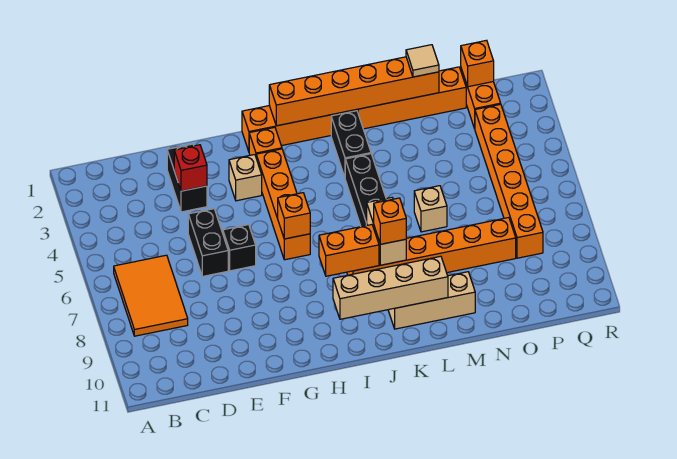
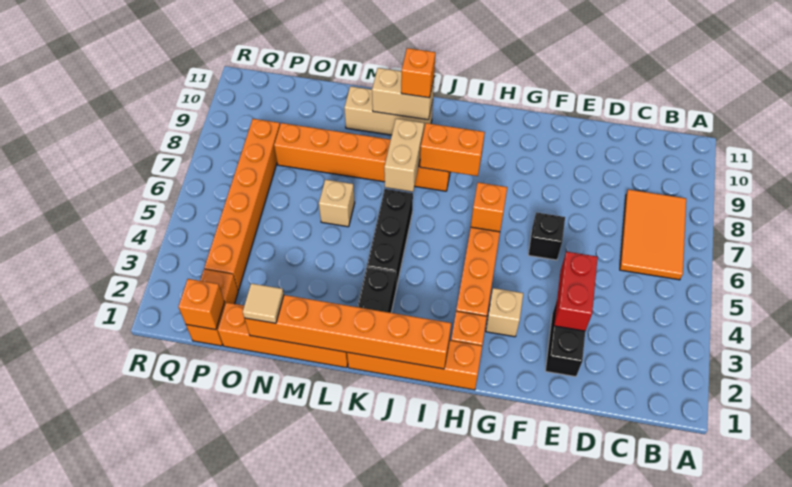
red brick E3 level 2 -> red brick E3:E4 level 2
black brick E5:E6 level 1 -> none
tan brick I10:L10 level 2 -> tan brick K10:L10 level 2
orange brick K8 level 3 -> orange brick K10 level 3

